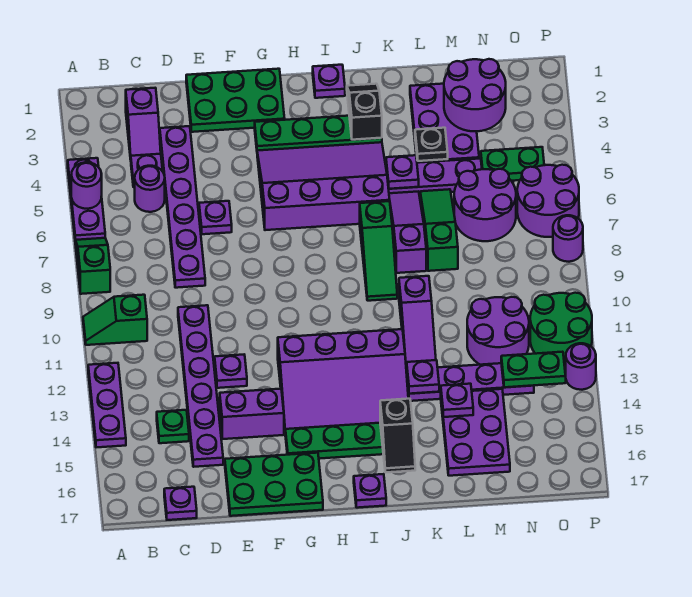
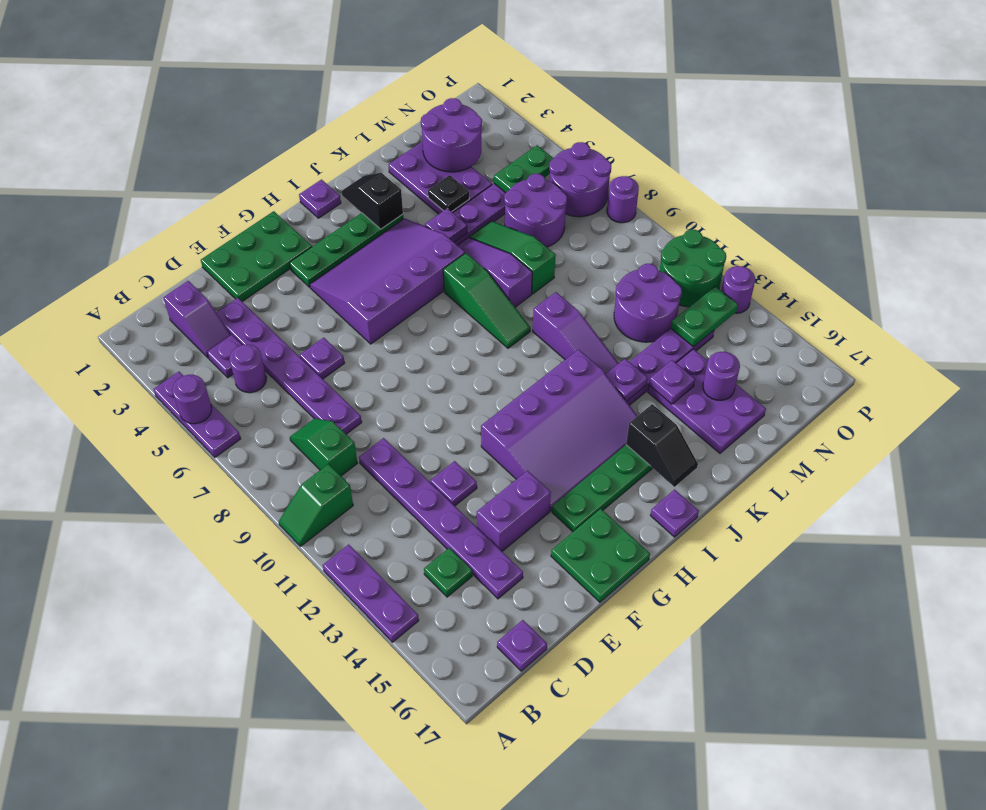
green slope A7:A8 level 1 top 8 -> green slope C8:C9 level 1 top 9
green plate E16:G17 level 1 -> green plate F16:G17 level 1
none -> purple round brick M15 level 2

